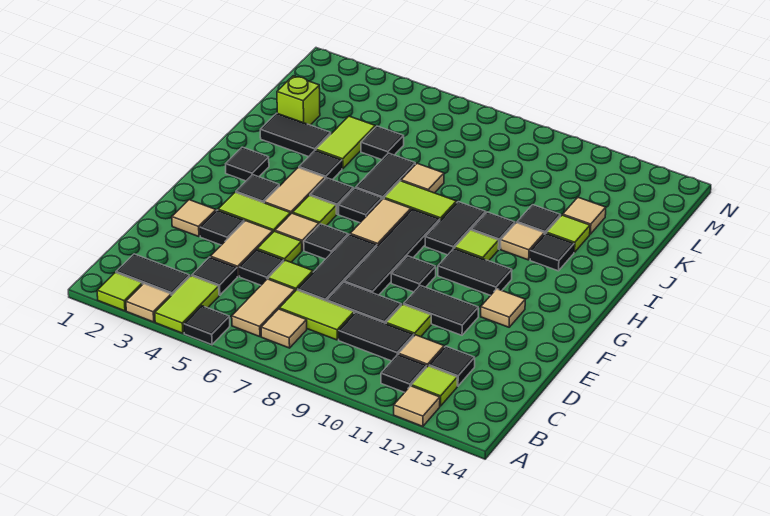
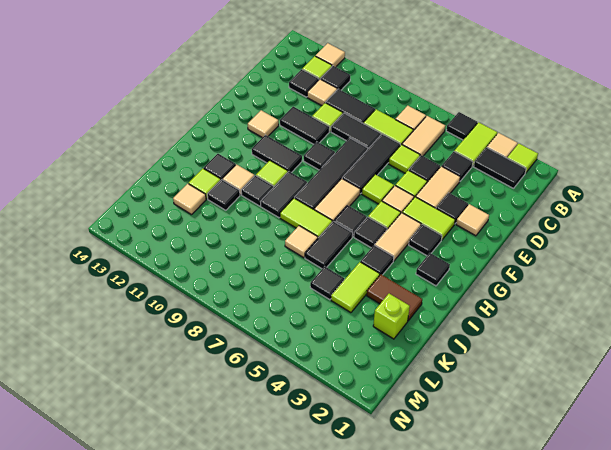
black tile F6 level 1 -> lime tile F6 level 1
black tile J2:J3 level 1 -> brown tile J2:J3 level 1

